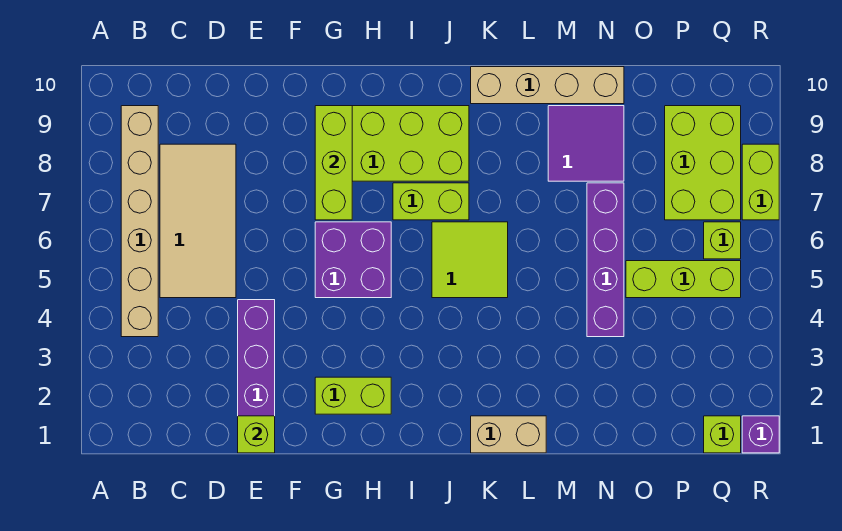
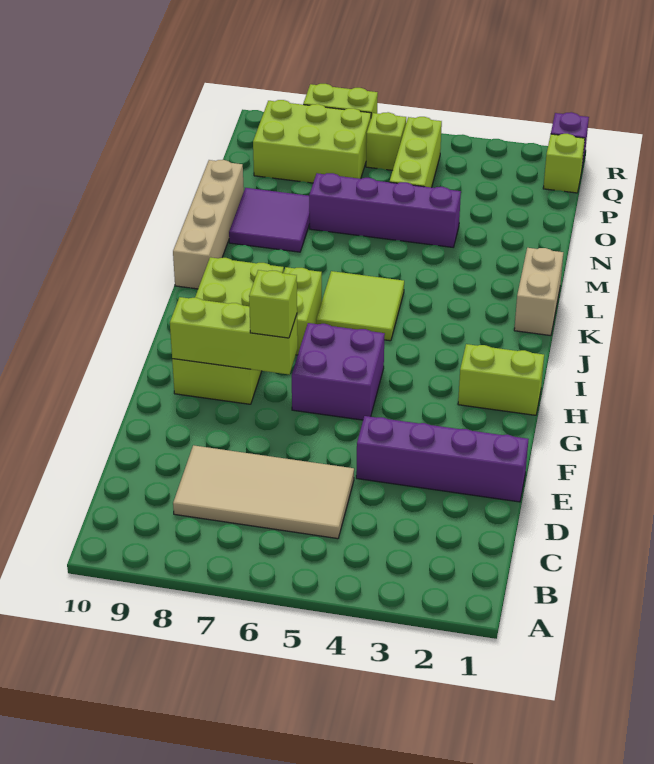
tan brick B4:B9 level 1 -> none
lime brick E1 level 2 -> lime brick G7 level 3
lime brick G2:H2 level 1 -> lime brick H1:H2 level 1

